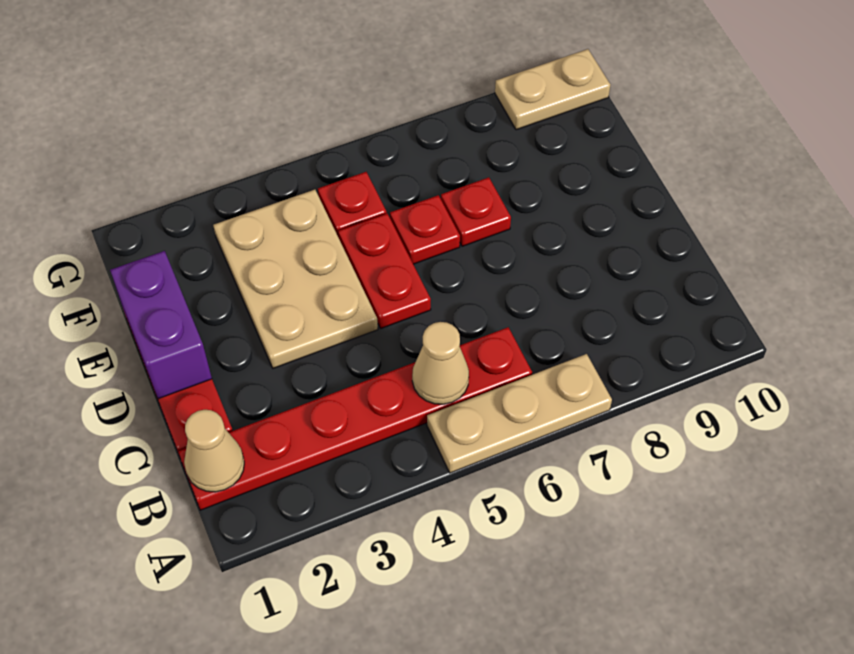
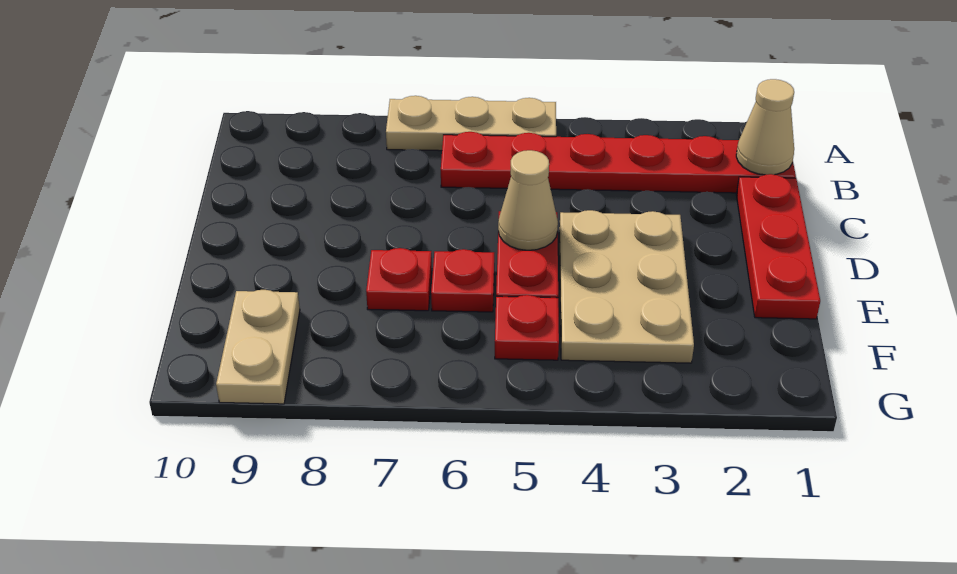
tan cone B5 level 2 -> tan cone D5 level 2
purple brick D1:E1 level 2 -> none
tan plate G9:G10 level 1 -> tan plate F9:G9 level 1

